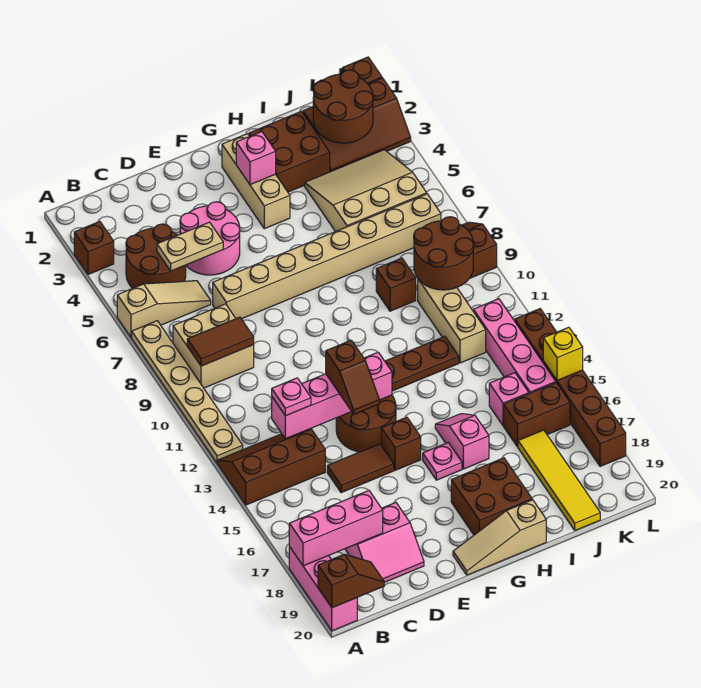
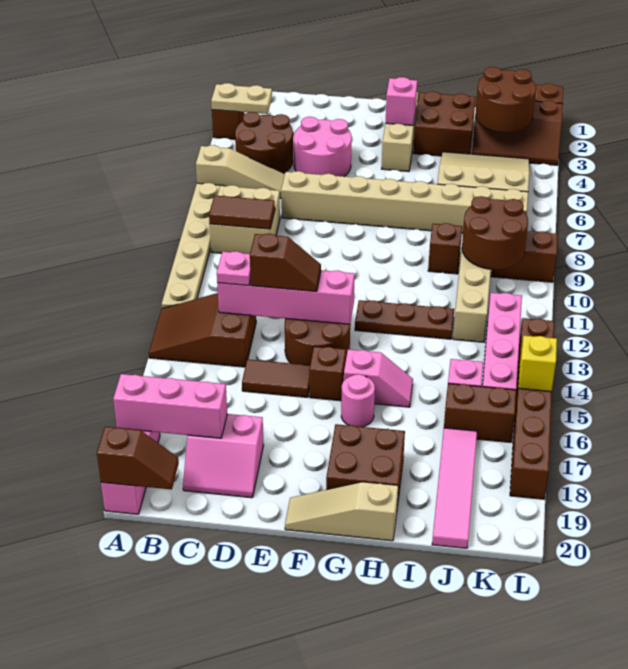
brown slope A13:C14 level 1 top 14 -> brown slope A13:C14 level 1 top C
tan plate C5:D5 level 2 -> tan plate A3:B3 level 2
brown slope E13:E14 level 3 top 13 -> brown slope D13:E13 level 3 top D
pink plate G16 level 1 -> pink round brick G16 level 1
pink slope H15:H16 level 1 top 16 -> pink slope G15:H15 level 1 top G
yellow tile J17:J20 level 1 -> pink tile J17:J20 level 1

